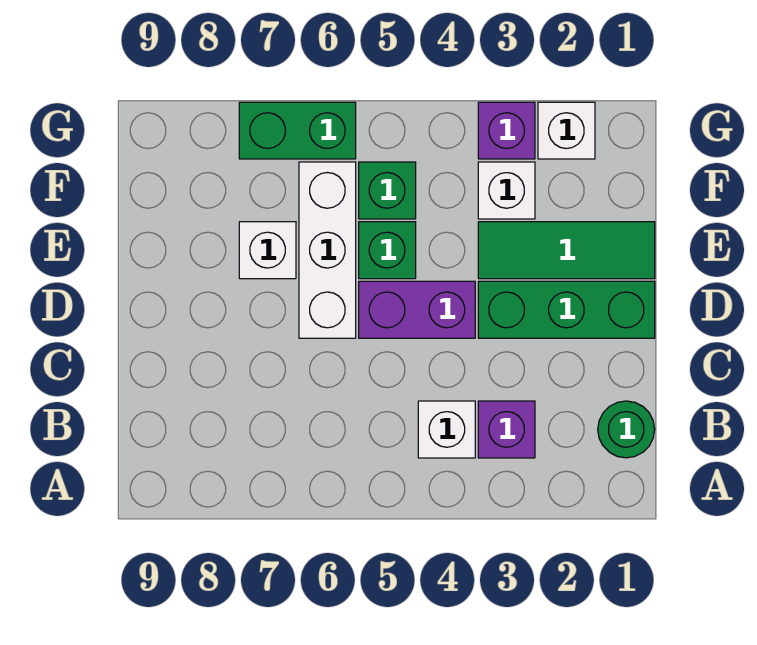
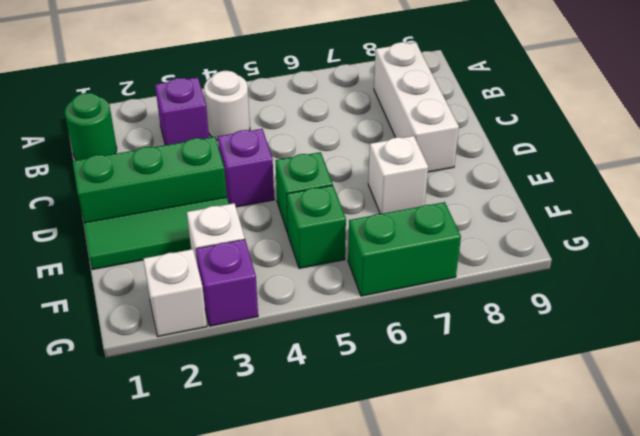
white brick B4 level 1 -> white round brick B4 level 1
purple brick D4:D5 level 1 -> purple brick D4 level 1
white brick D6:F6 level 1 -> white brick B8:D8 level 1

